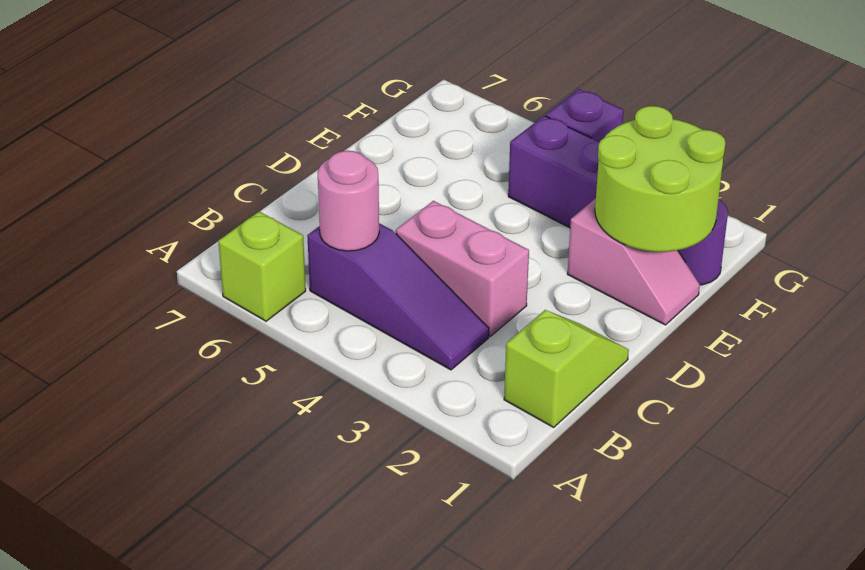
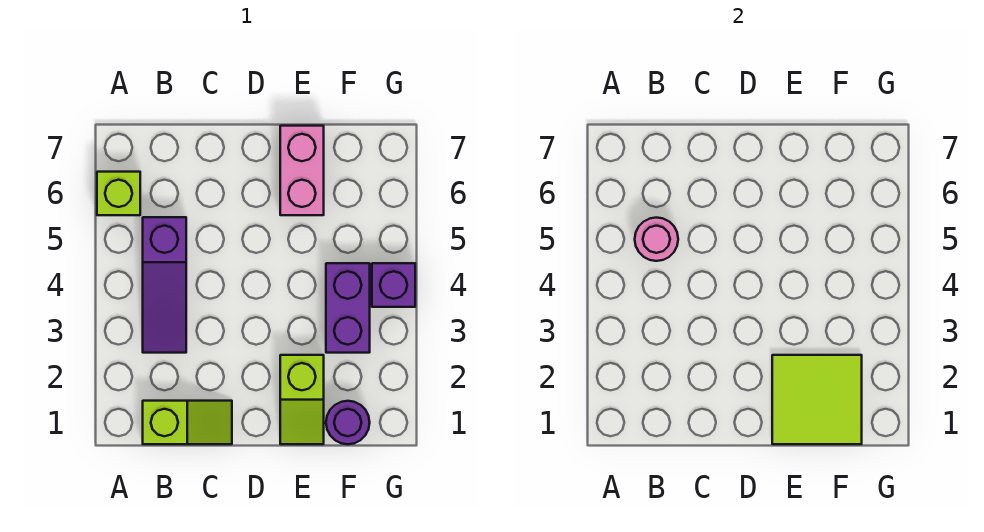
pink brick C3:C4 level 1 -> pink brick E6:E7 level 1
pink slope E1:E2 level 1 top 2 -> lime slope E1:E2 level 1 top 2
lime round brick E1:F2 level 2 -> lime tile E1:F2 level 2

